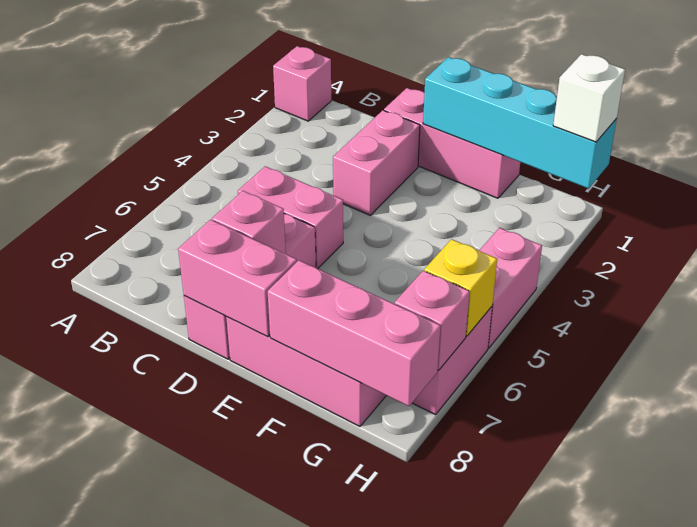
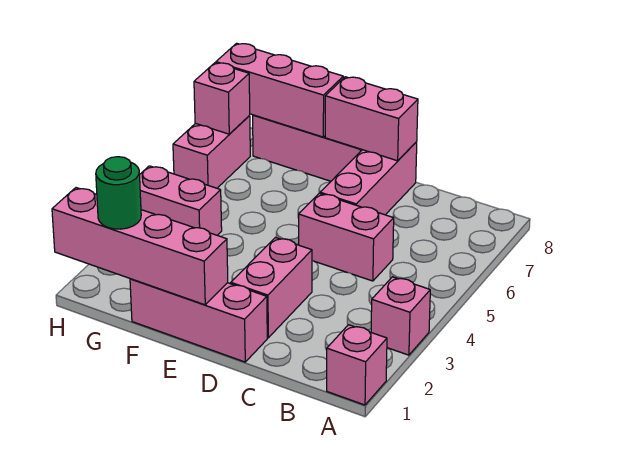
pink brick D7 level 2 -> pink brick A3 level 1
cyan brick E1:H1 level 2 -> pink brick E1:H1 level 2
none -> green round brick G1 level 3
white brick H1 level 3 -> none
pink brick H4:H5 level 1 -> pink brick G4:H4 level 1
yellow brick H6 level 2 -> none

